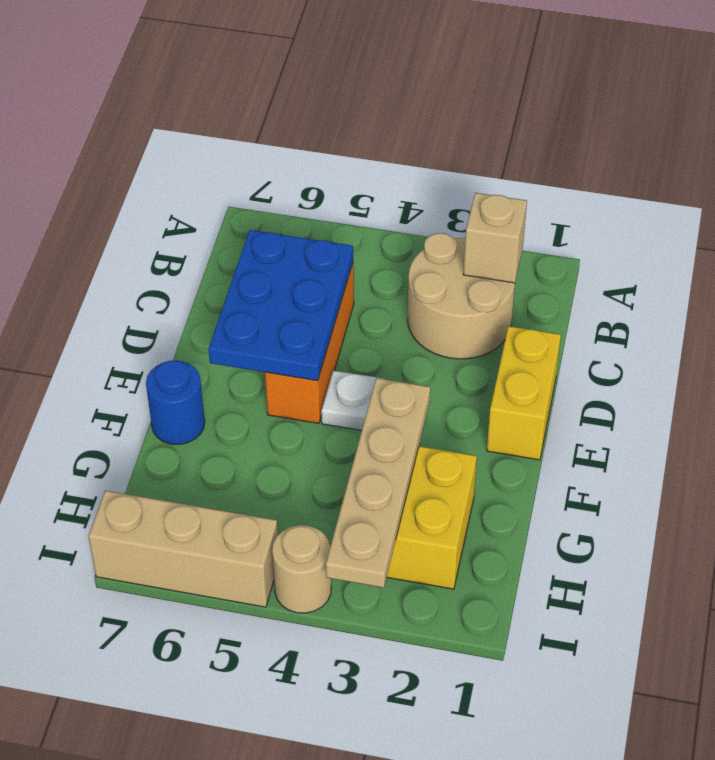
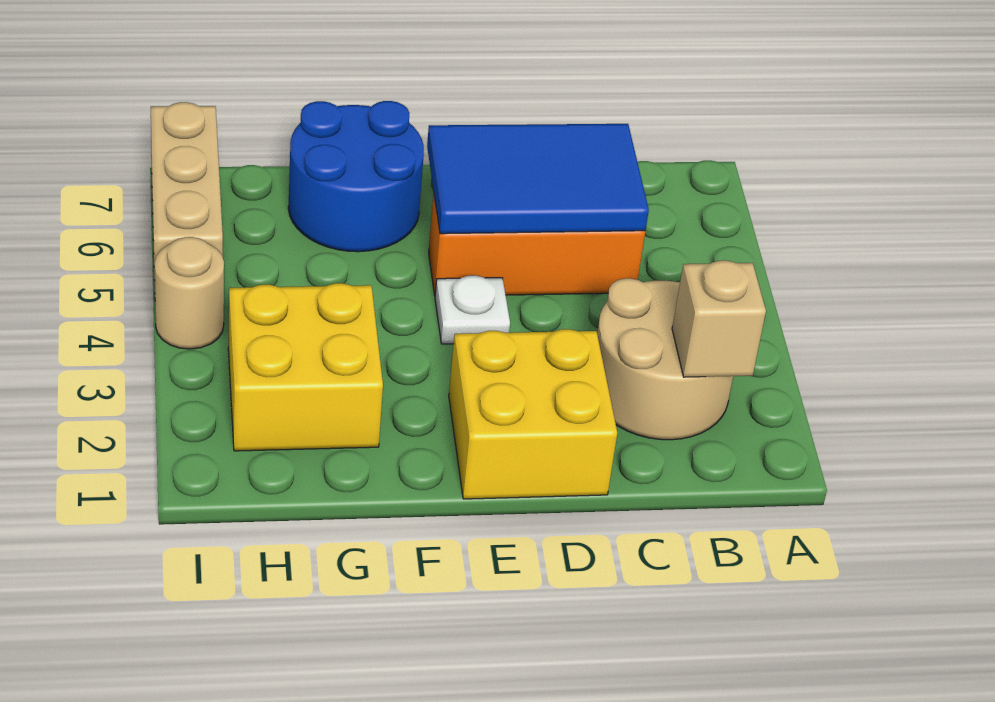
blue plate C5:E6 level 2 -> blue tile C5:E6 level 2
yellow brick D1:E1 level 1 -> yellow brick D1:E2 level 1
tan plate F3:I3 level 2 -> none
blue round brick F7 level 1 -> blue round brick F6:G7 level 1

